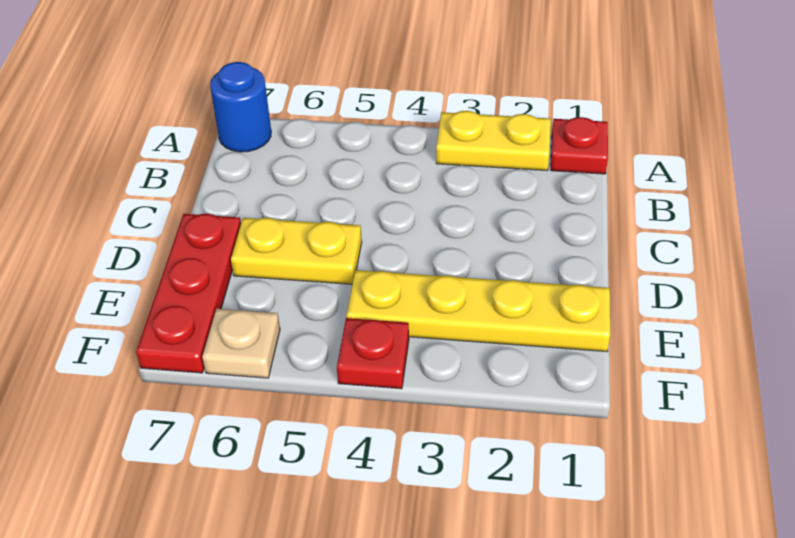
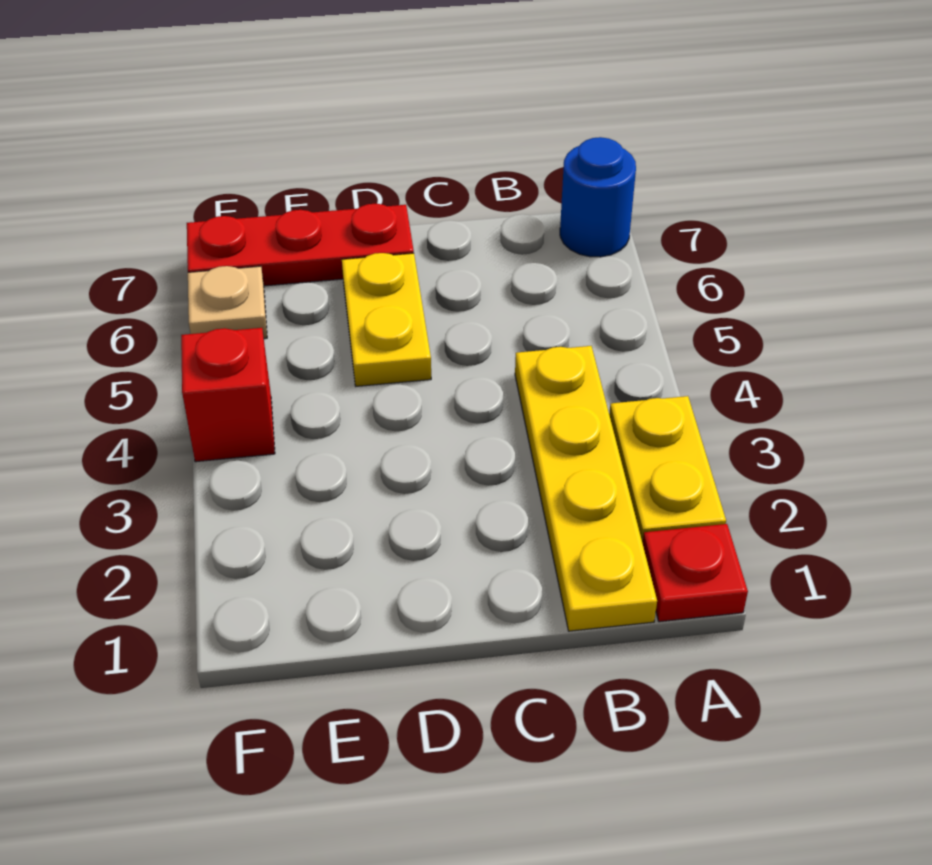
yellow plate E1:E4 level 1 -> yellow plate B1:B4 level 1
red plate F4 level 1 -> red brick F4 level 1

